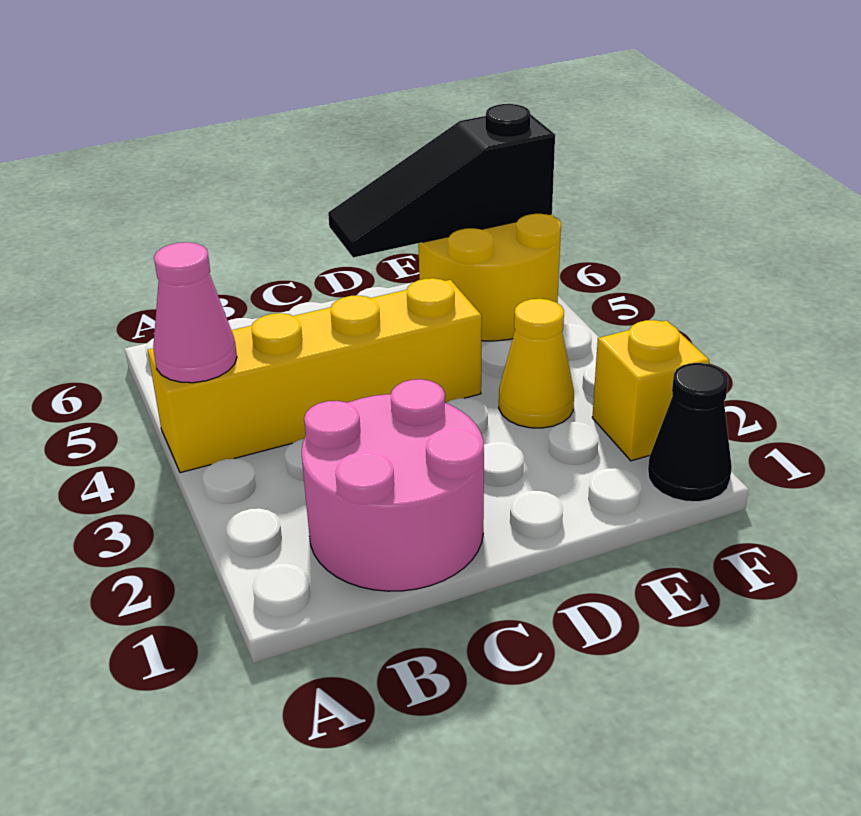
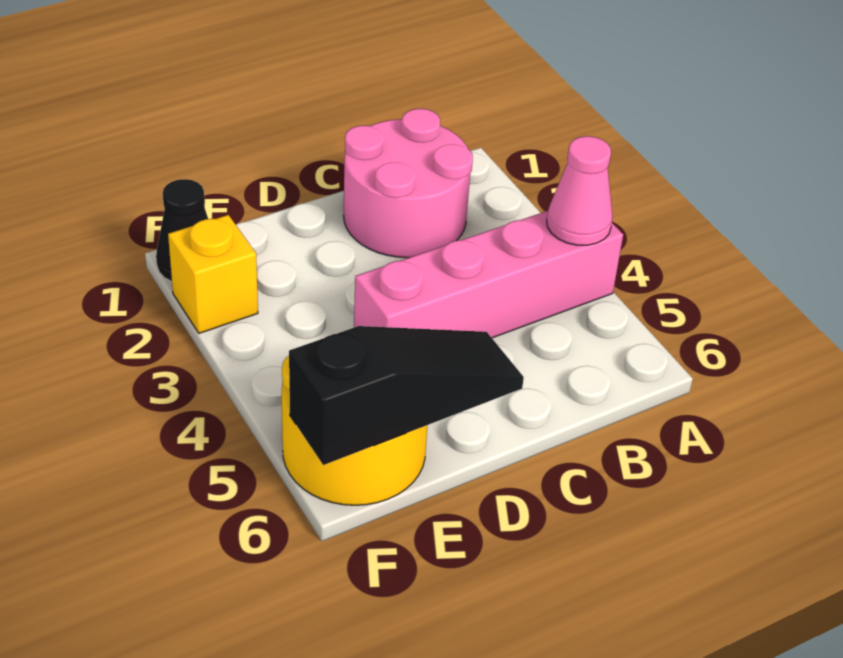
yellow brick A4:D4 level 1 -> pink brick A4:D4 level 1
yellow cone E3 level 1 -> none

